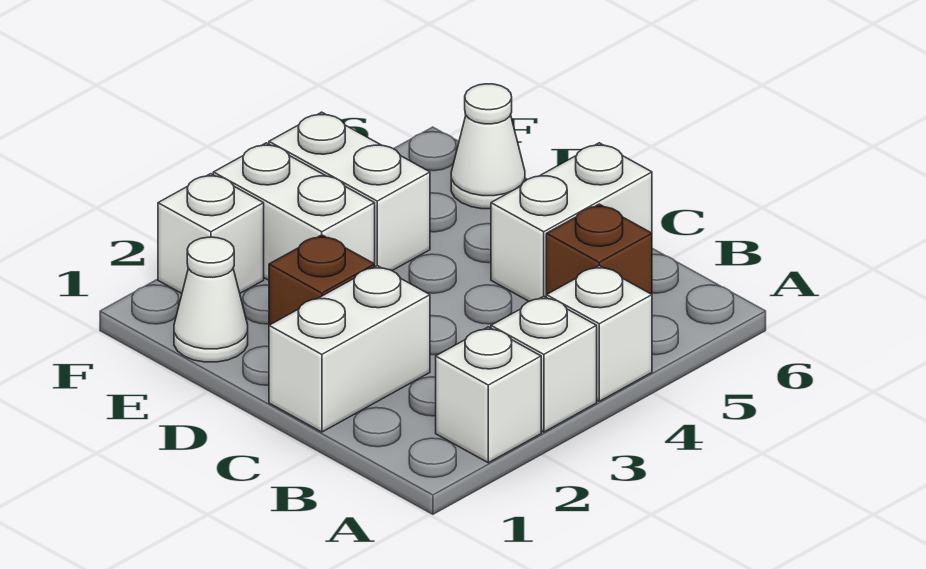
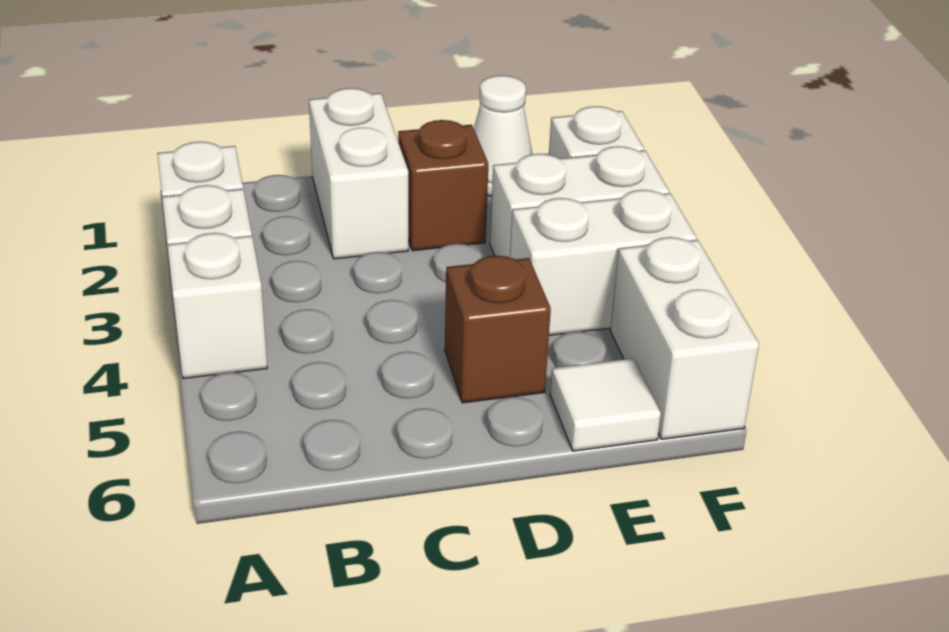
brown brick B5 level 1 -> brown brick D5 level 1
white brick C5:C6 level 1 -> white brick F5:F6 level 1
white cone E6 level 1 -> white tile E6 level 1

